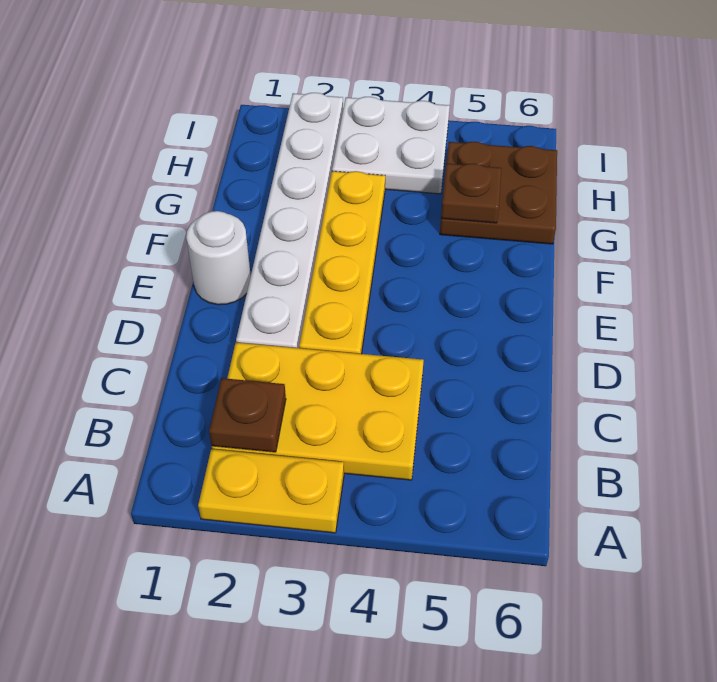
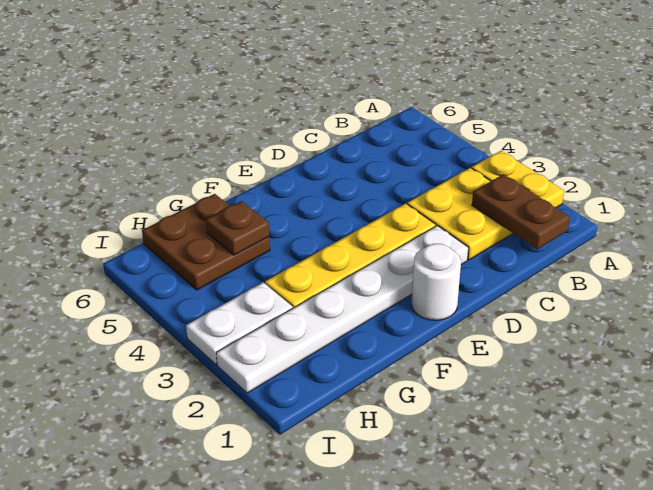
yellow plate B2:C4 level 1 -> yellow plate B2:C3 level 1
brown plate B2 level 2 -> brown plate B1:B2 level 2
white plate H3:I4 level 1 -> white plate H3:I3 level 1

